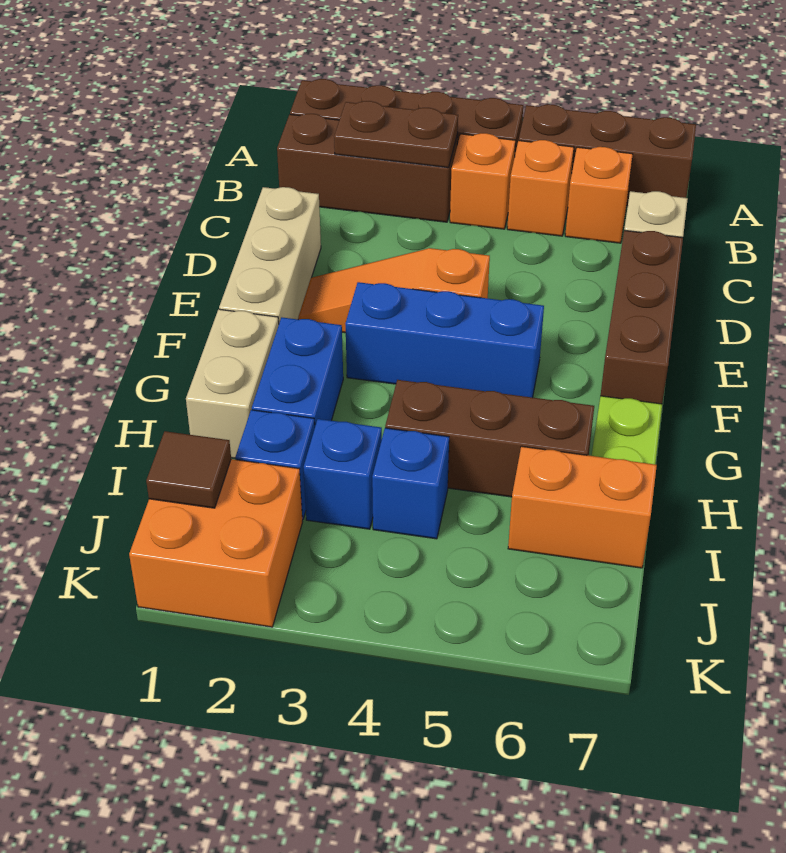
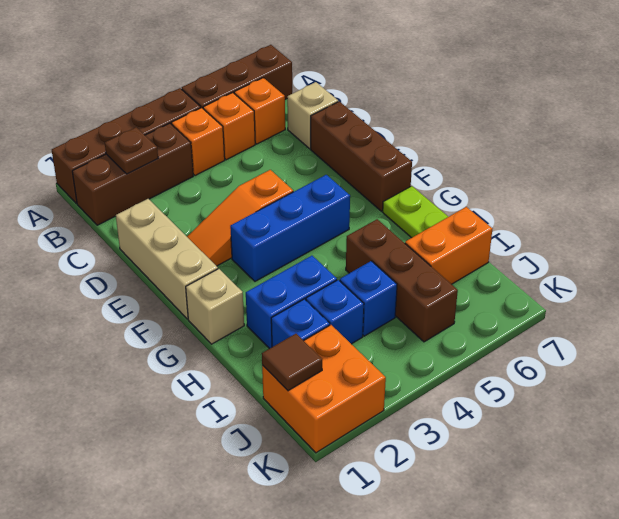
brown plate B2:B3 level 2 -> brown plate B2 level 2
tan brick G1:H1 level 1 -> tan brick G1 level 1
blue brick G2:H2 level 1 -> blue brick H2:H3 level 1
brown brick H4:H6 level 1 -> brown brick H5:J5 level 1

